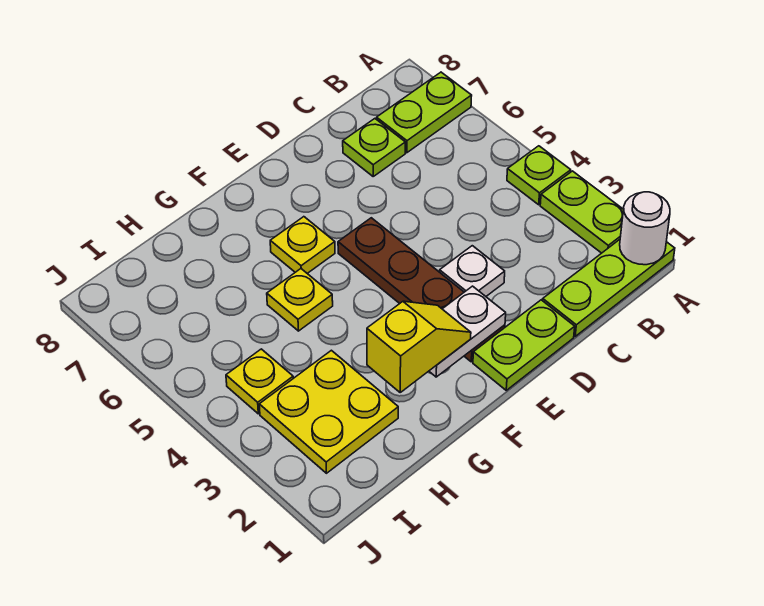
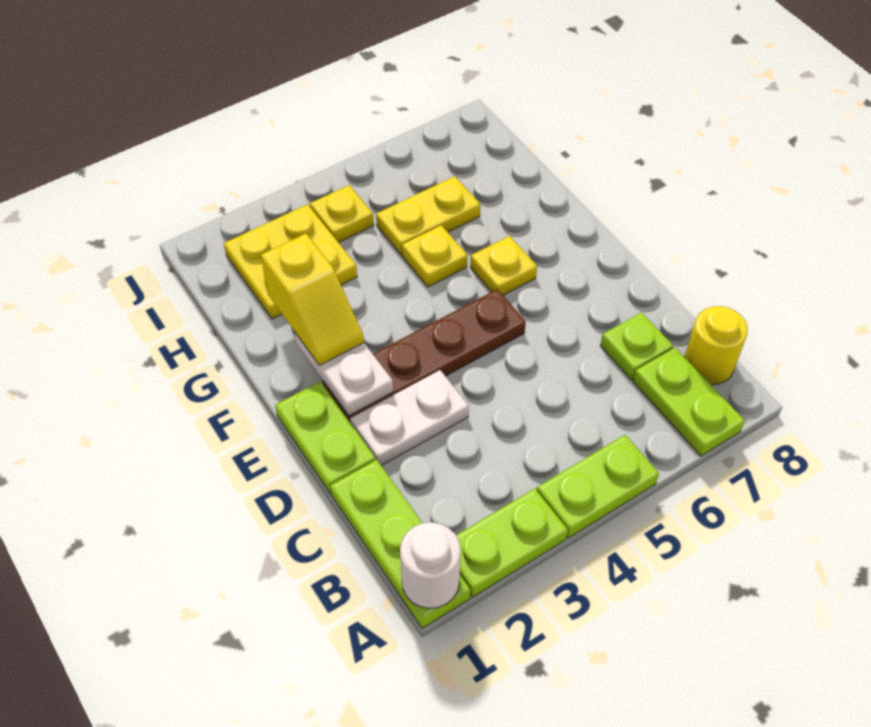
lime plate A4 level 1 -> lime plate A4:A5 level 1
none -> yellow round brick B8 level 1
white plate D3 level 1 -> white plate D2:D3 level 1
none -> yellow plate H5:H6 level 1

